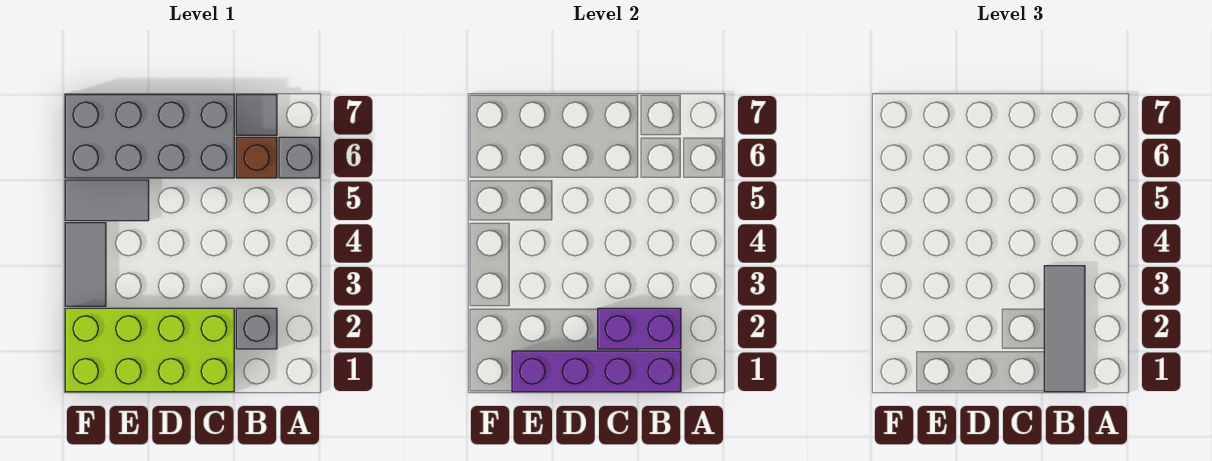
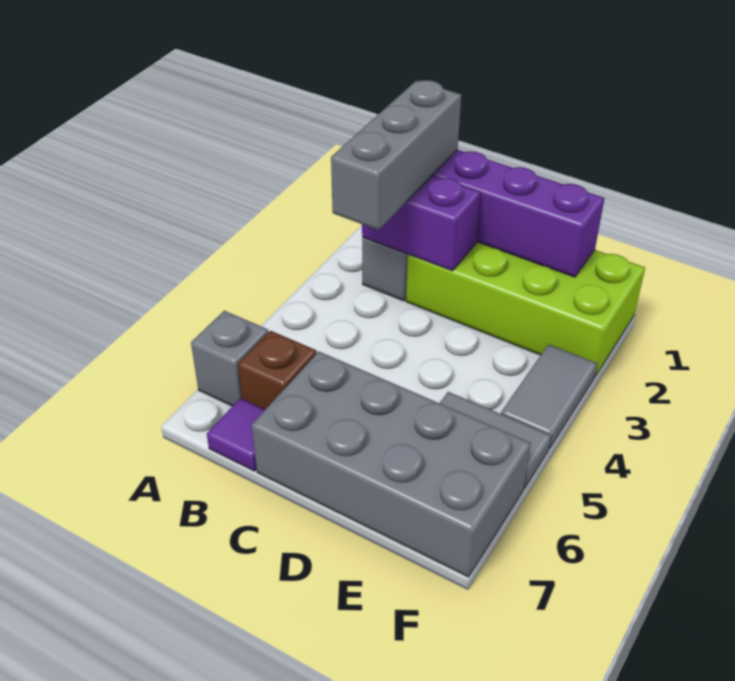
grey tile B1:B3 level 3 -> grey brick B1:B3 level 3
grey tile B7 level 1 -> purple tile B7 level 1

